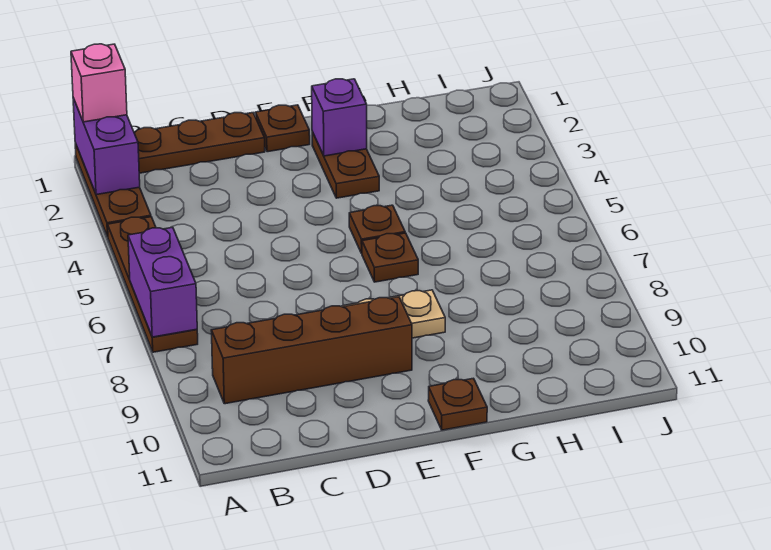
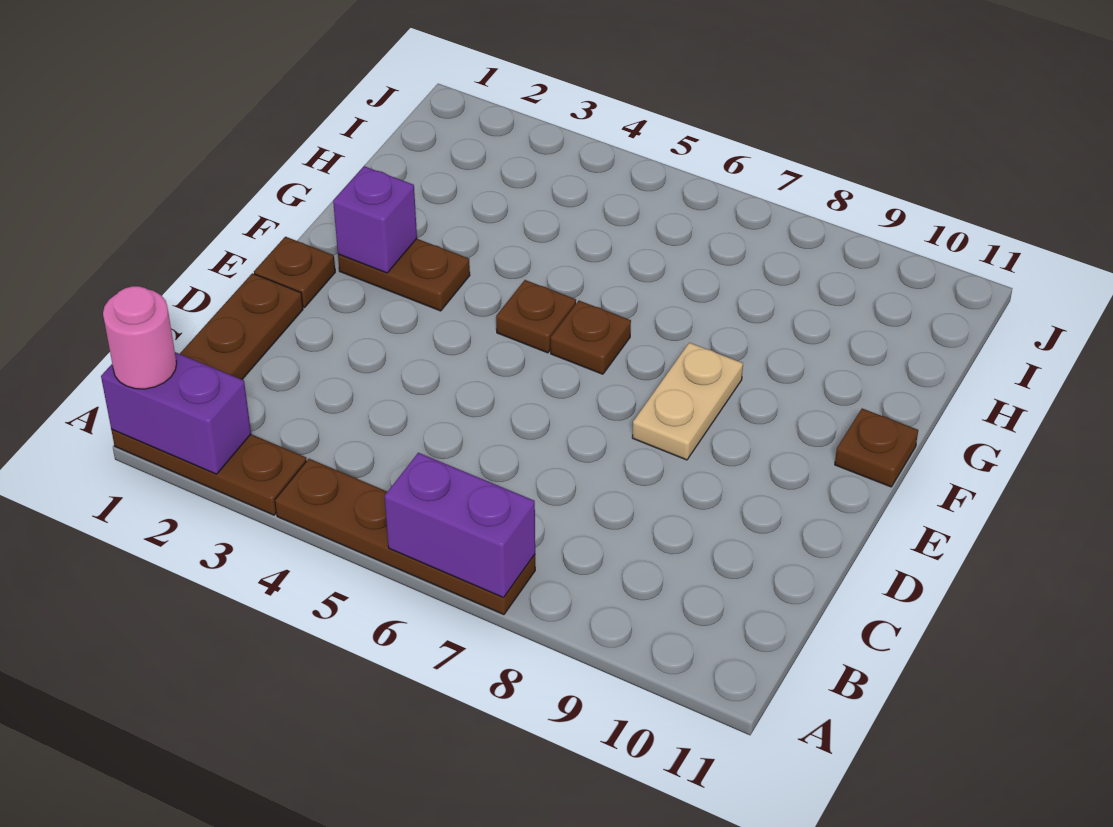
pink brick A1 level 3 -> pink round brick A1 level 3
brown brick B9:E9 level 1 -> none

